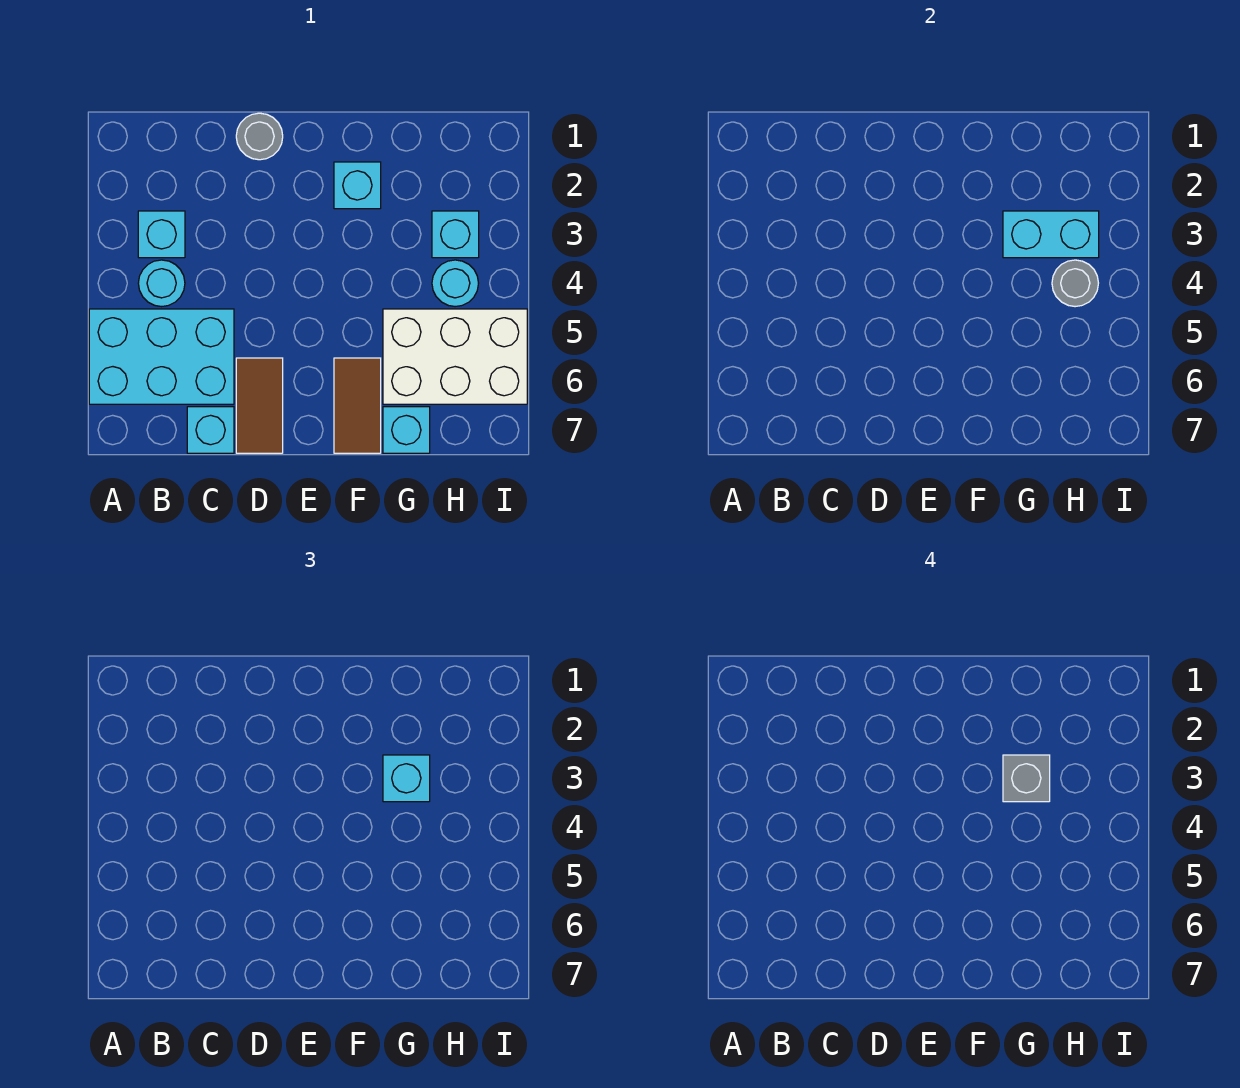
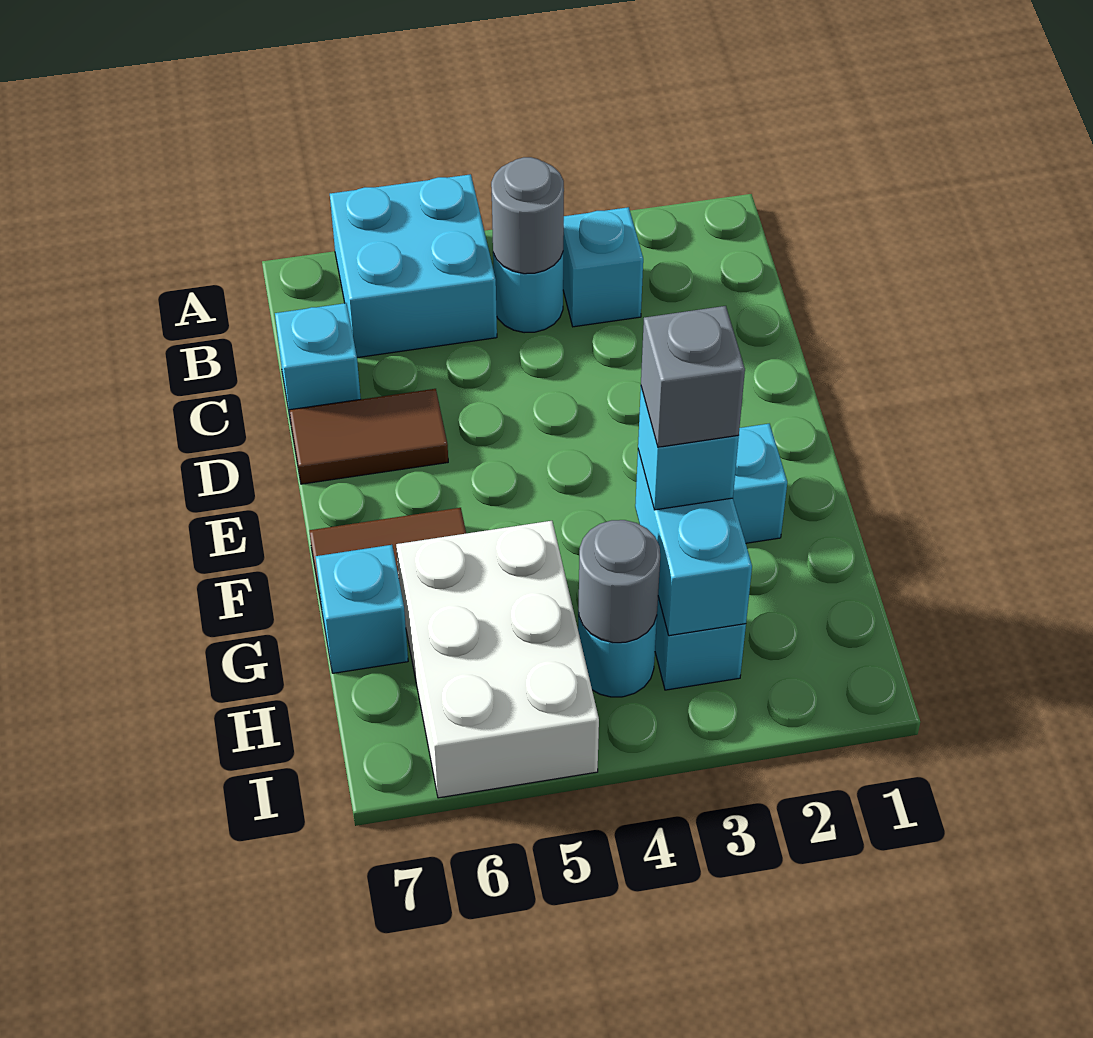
cyan brick A5:C6 level 1 -> cyan brick A5:B6 level 1
grey round brick D1 level 1 -> grey round brick B4 level 2

